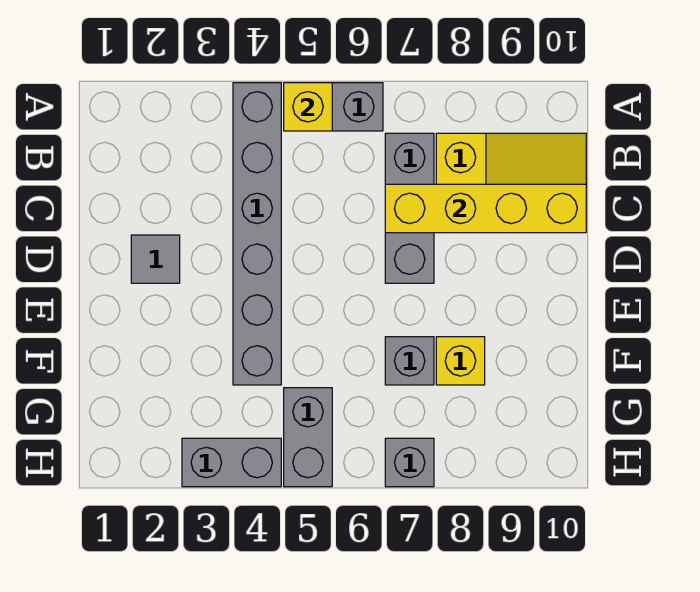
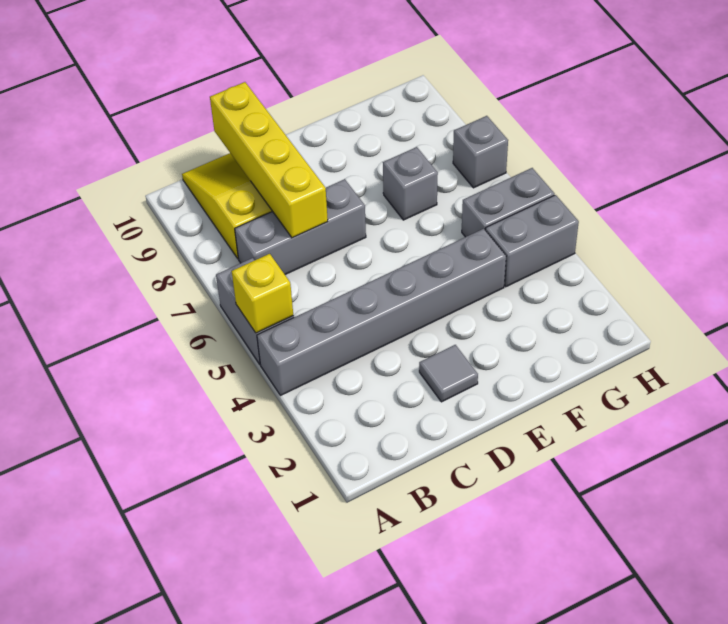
yellow brick F8 level 1 -> none
grey brick H3:H4 level 1 -> grey brick G4:H4 level 1

